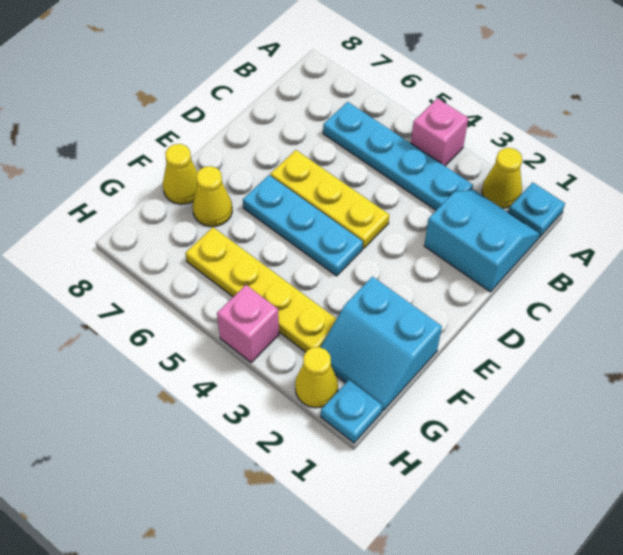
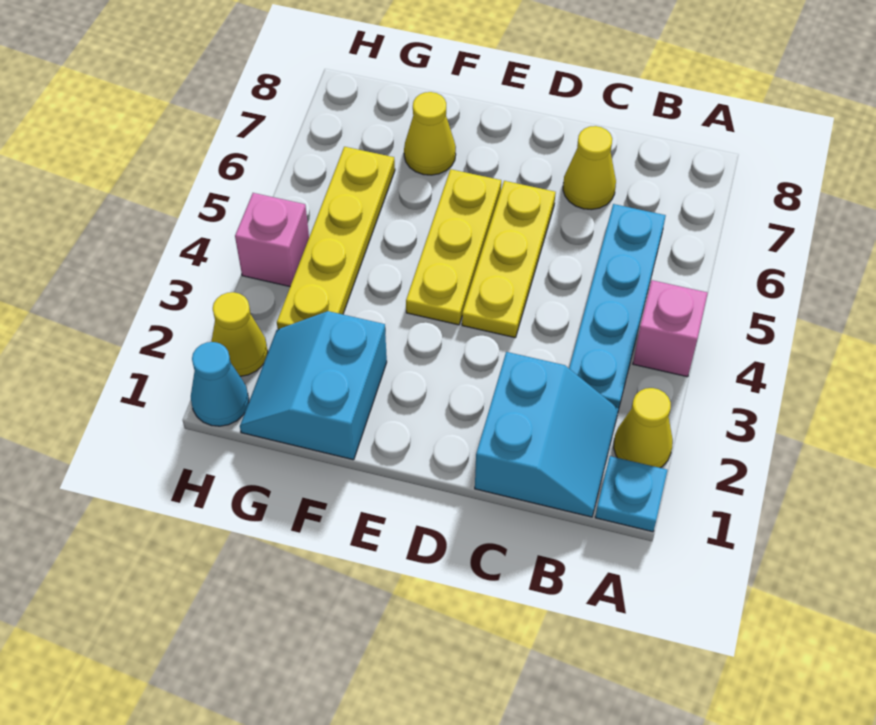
cyan plate E4:E6 level 1 -> yellow plate E4:E6 level 1
yellow cone F8 level 1 -> yellow cone C7 level 1
cyan plate H1 level 1 -> cyan cone H1 level 1

